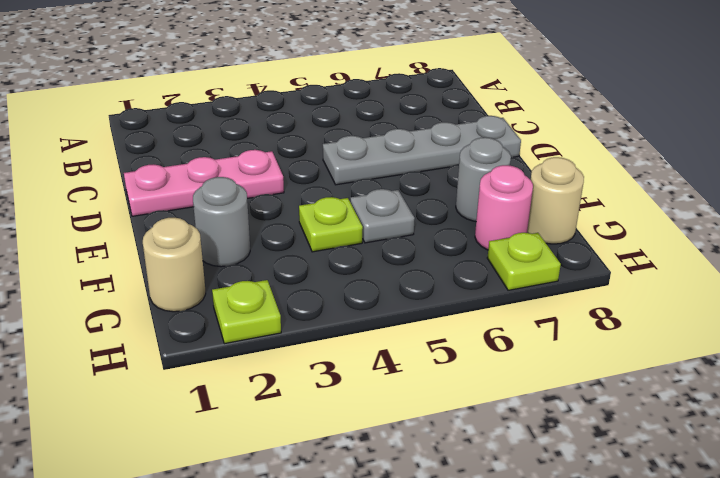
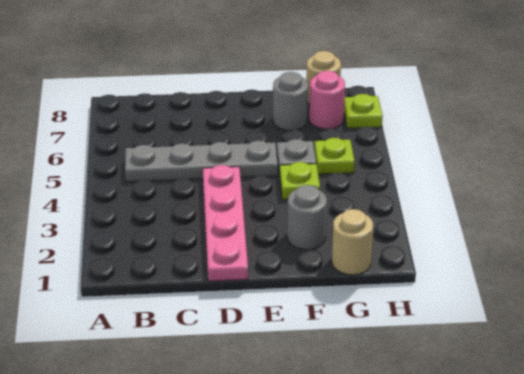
pink plate D1:D3 level 1 -> pink plate D1:D4 level 1
grey plate D5:D8 level 1 -> grey plate B5:E5 level 1
lime plate H2 level 1 -> lime plate G5 level 1

